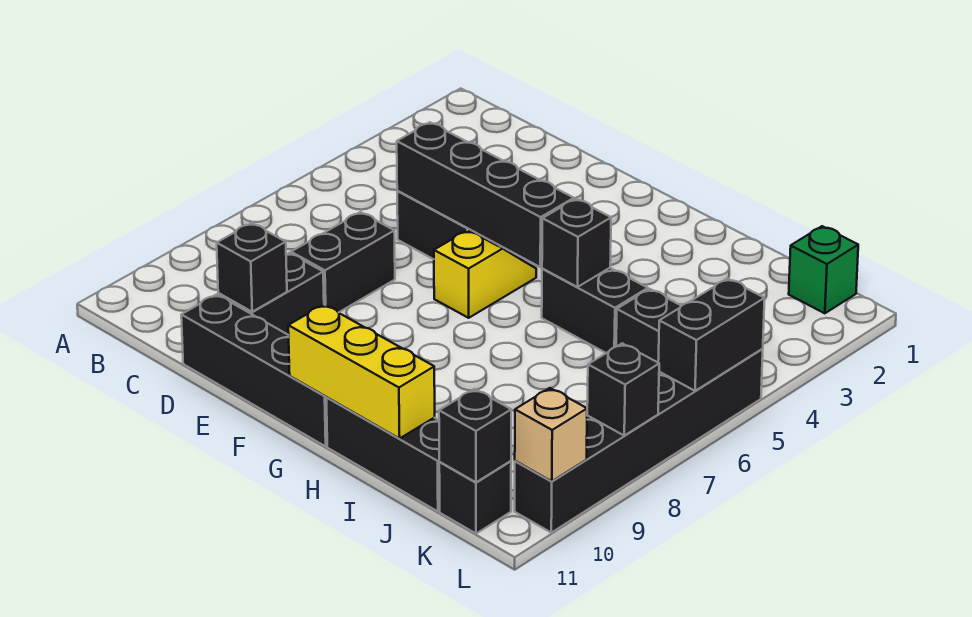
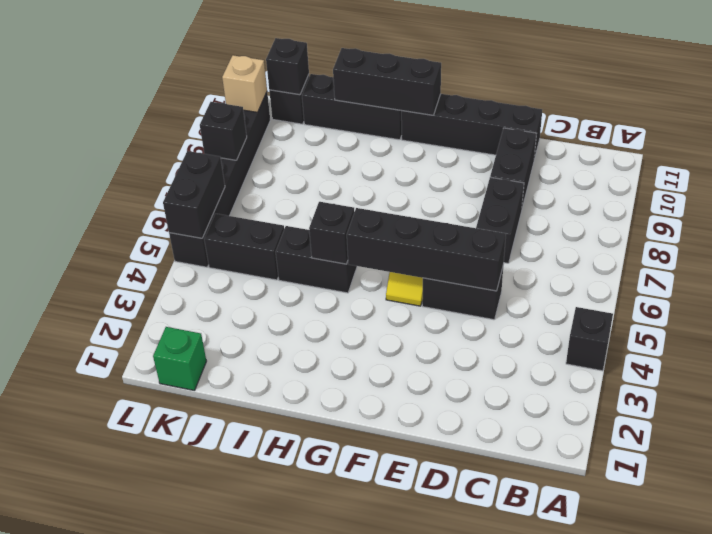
black brick D10 level 2 -> black brick A4 level 1
yellow brick G11:I11 level 2 -> black brick G11:I11 level 2

